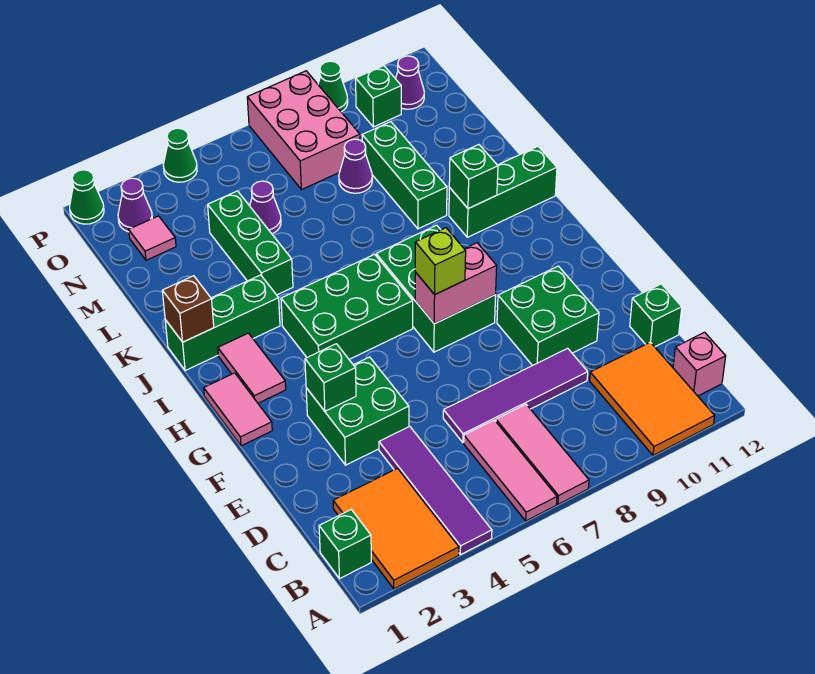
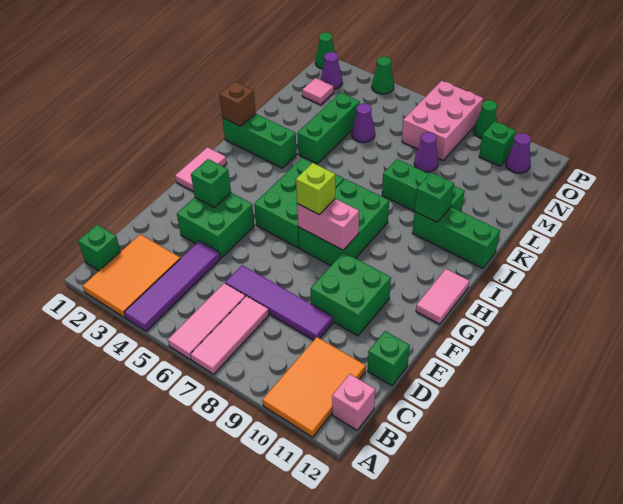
pink tile H2:I2 level 1 -> pink tile G12:H12 level 1
green brick H4:I6 level 1 -> green brick G5:I6 level 1
green brick K9:M9 level 1 -> green brick K8:K10 level 1

